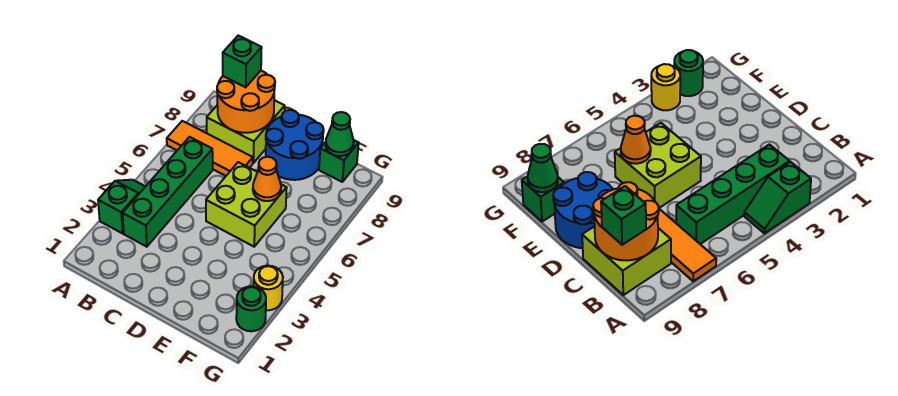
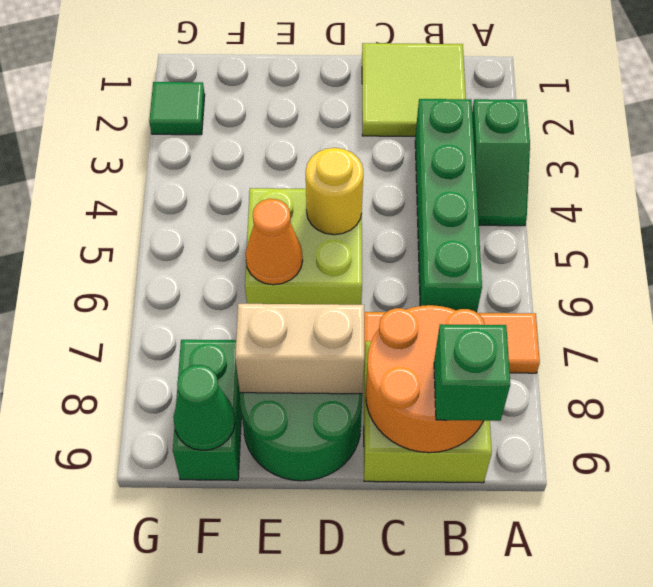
none -> lime tile B1:C2 level 1
blue round brick D8:E9 level 1 -> green round brick D8:E9 level 1
none -> tan brick D8:E8 level 2
green brick F9 level 1 -> green brick F8:F9 level 1
green round brick G2 level 1 -> green tile G2 level 1
yellow round brick G3 level 1 -> yellow round brick D5 level 2

